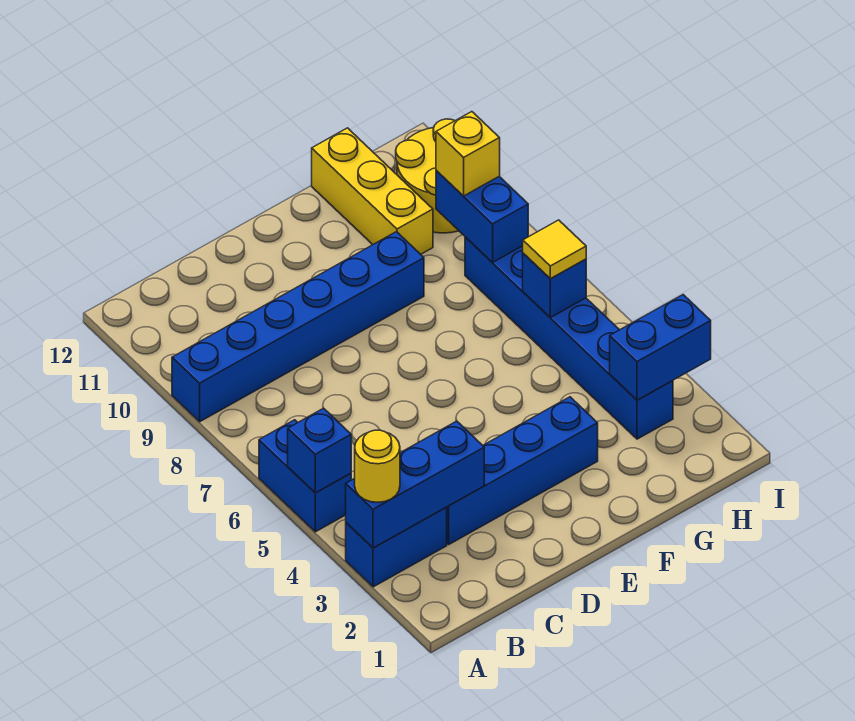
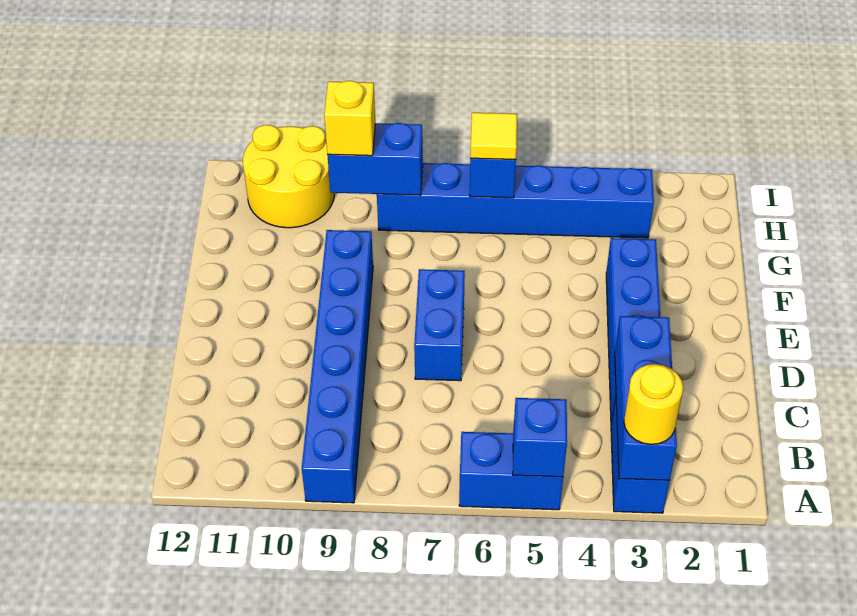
yellow brick G10:G12 level 1 -> none
blue brick H3:I3 level 2 -> blue brick D7:E7 level 1

